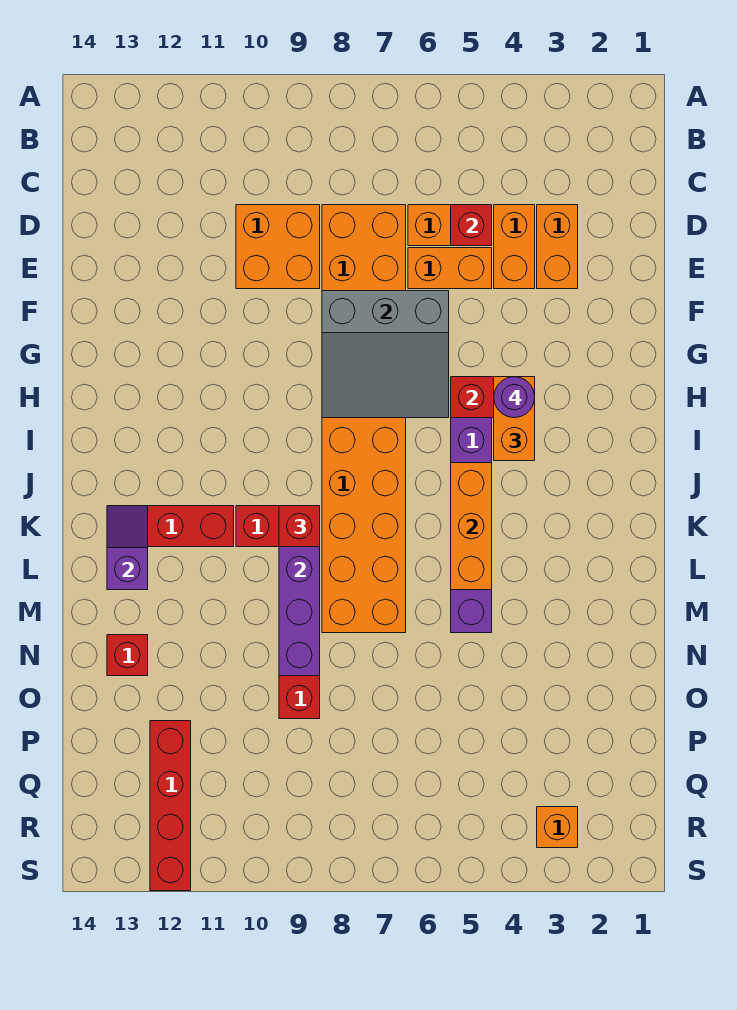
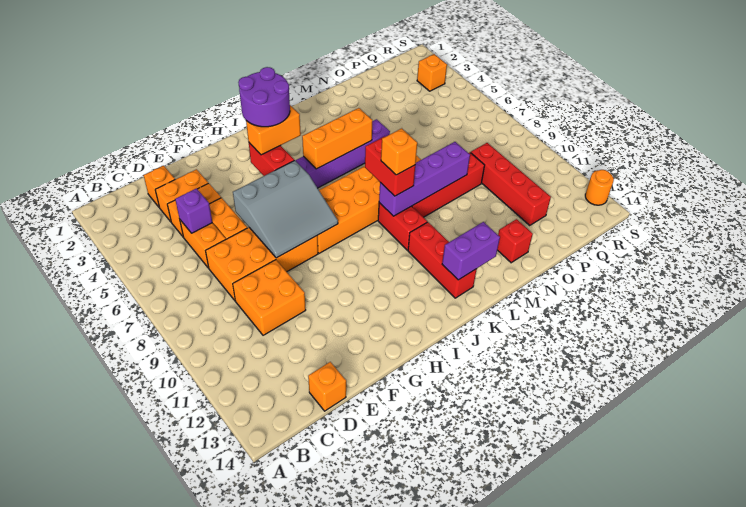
none -> orange brick D2 level 1
red brick D5 level 2 -> purple brick D5 level 2
none -> orange brick D14 level 1
grey slope F6:H8 level 2 top F -> grey slope F6:H8 level 2 top 6
purple round brick H4 level 4 -> purple round brick H3:I4 level 4
red brick K9 level 3 -> red brick K8:K9 level 3
none -> orange brick K9 level 4
purple slope K13:L13 level 2 top L -> purple brick K13:L13 level 2
red brick P12:S12 level 1 -> red brick P9:P12 level 1
none -> orange round brick S13 level 1

